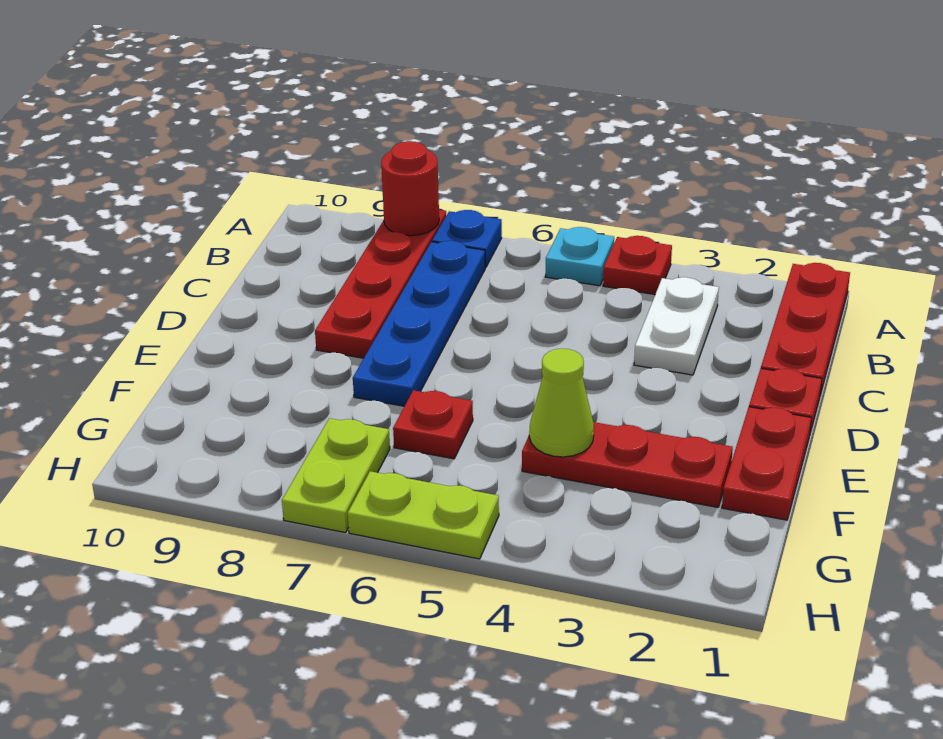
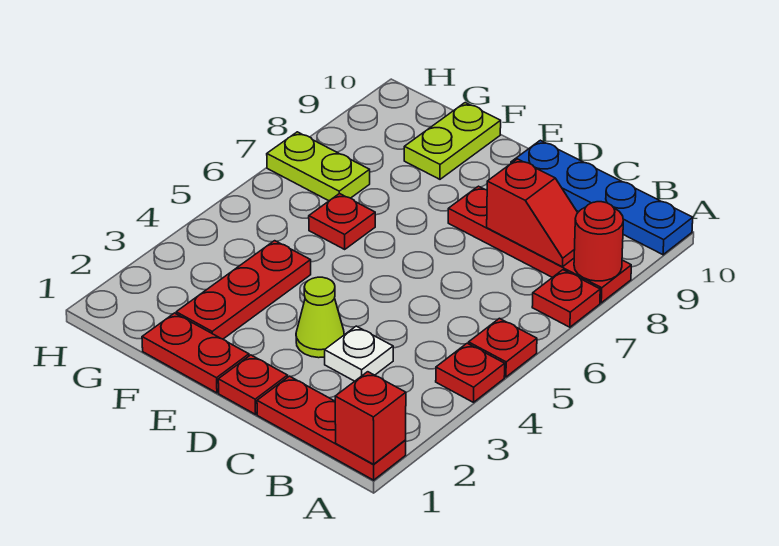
none -> red brick A1 level 2
cyan plate A5 level 1 -> red plate A5 level 1
blue plate A7 level 1 -> red plate A7 level 1
white plate B3:C3 level 1 -> white plate C3 level 1
blue plate B7:E7 level 1 -> blue plate A10:D10 level 1
none -> red slope B8:C8 level 2 top C
lime cone F4 level 2 -> lime cone D3 level 1
lime plate H5:H6 level 1 -> lime plate F9:F10 level 1

